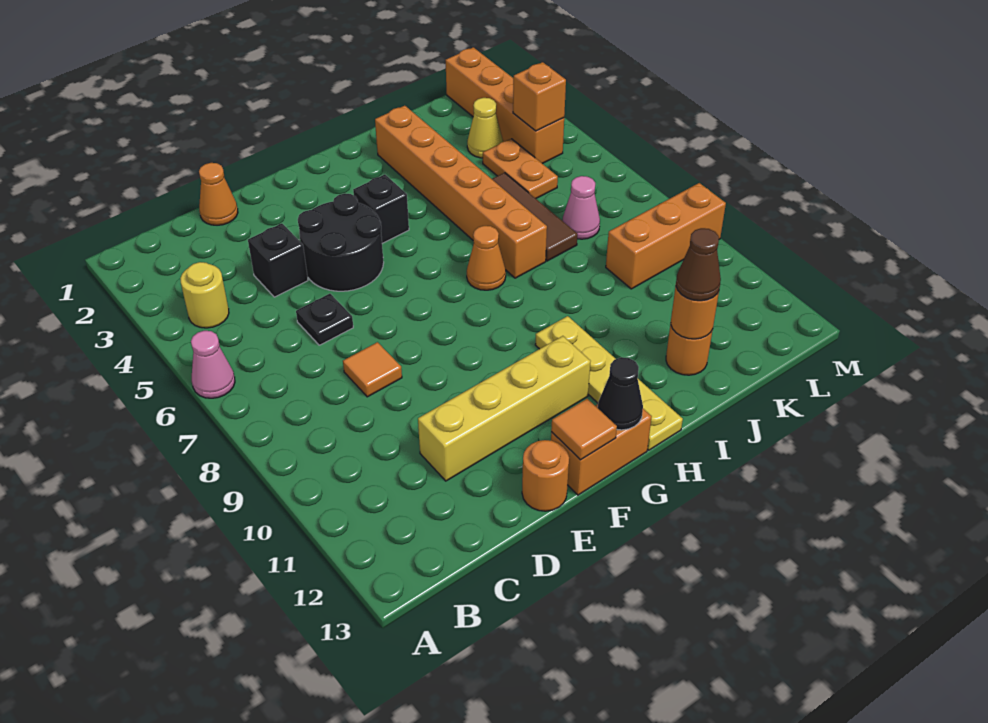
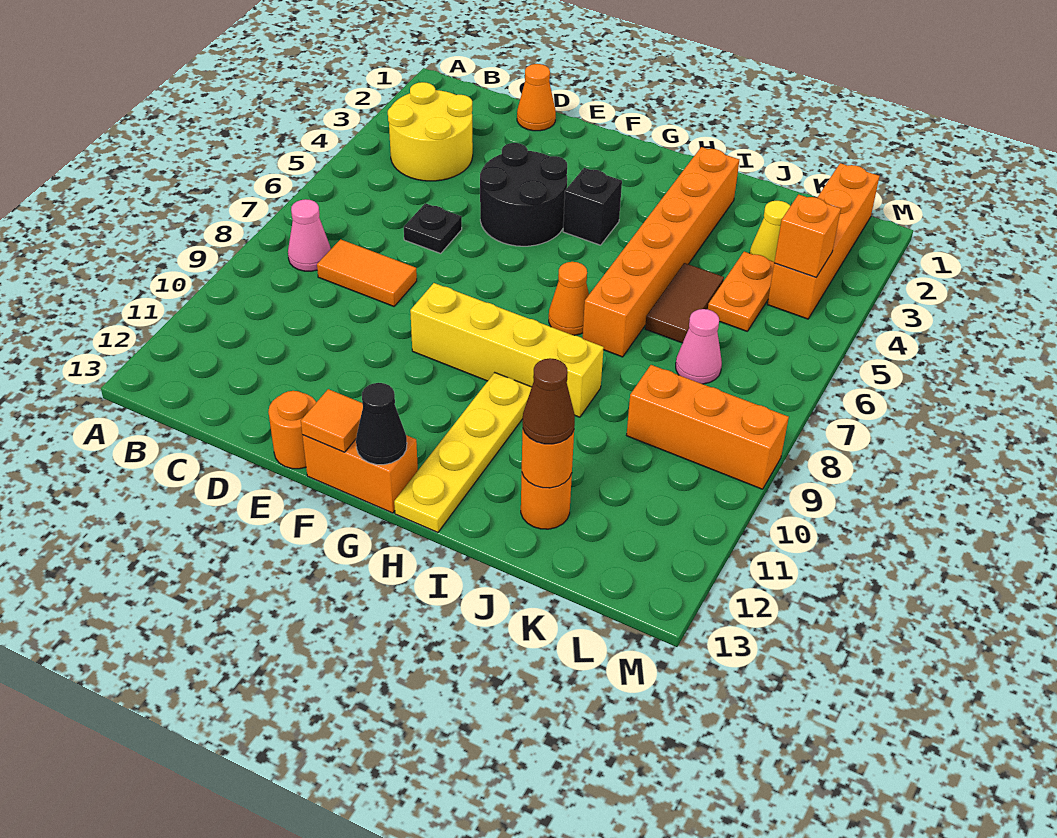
pink cone A6 level 1 -> pink cone B8 level 1
yellow round brick B4 level 1 -> yellow round brick B3:C4 level 1
black brick D4 level 1 -> none
orange tile D8 level 1 -> orange tile C8:D8 level 1
yellow brick D11:G11 level 1 -> yellow brick F9:I9 level 1
brown tile J5:J7 level 1 -> brown tile J5:J6 level 1

